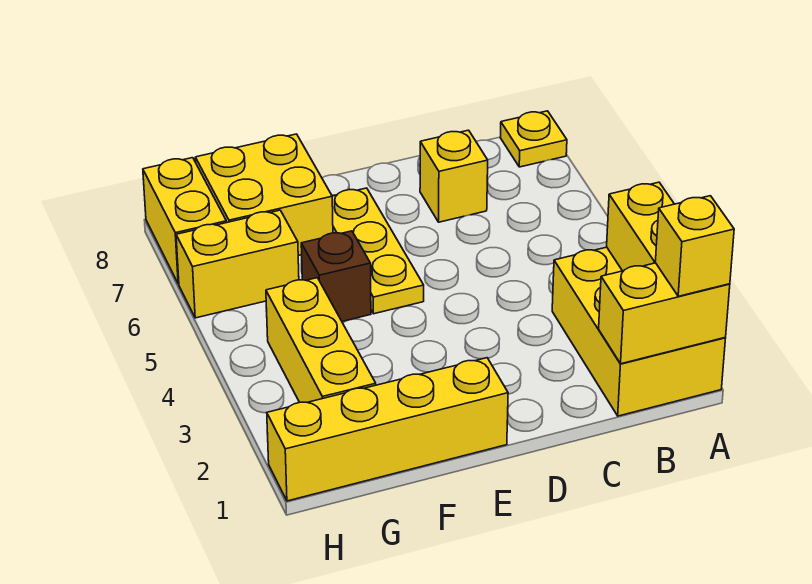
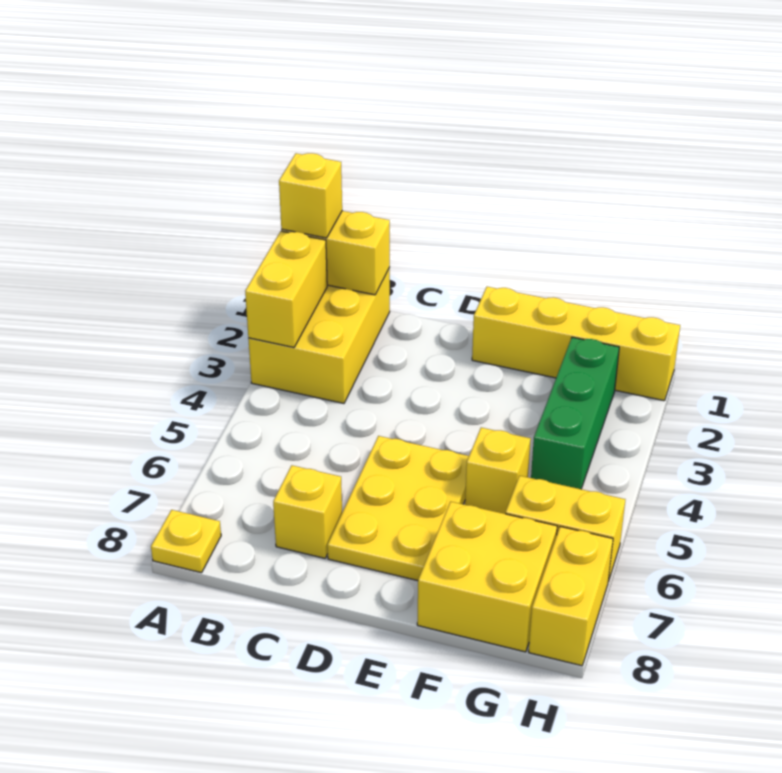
yellow plate E5:E7 level 1 -> yellow plate D5:E7 level 1
brown brick F5 level 1 -> yellow brick F5 level 1
yellow brick G2:G4 level 1 -> green brick G2:G4 level 1

